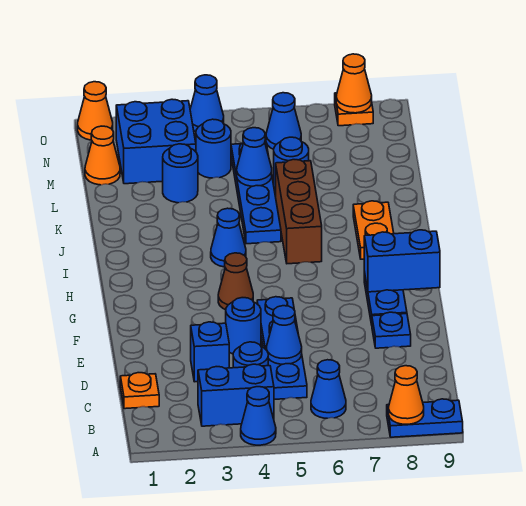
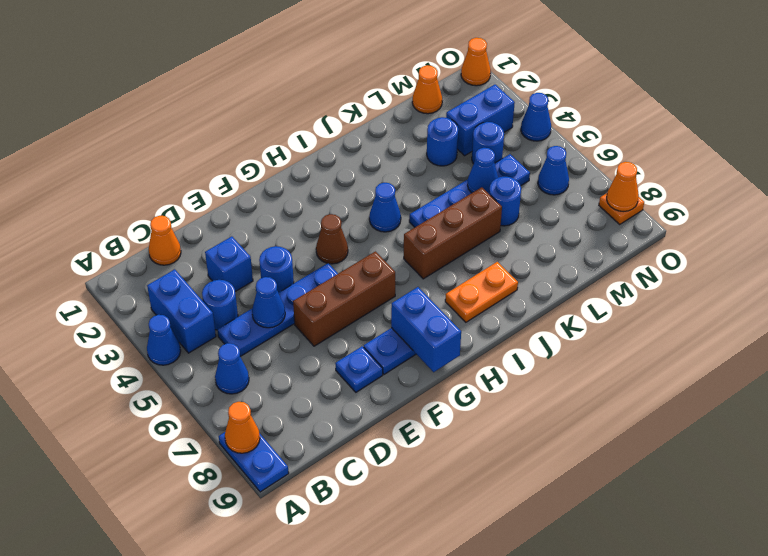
orange plate C1 level 1 -> orange cone C1 level 1
none -> brown brick E6:G6 level 1
blue brick M2:N3 level 1 -> blue brick M3:N3 level 1

